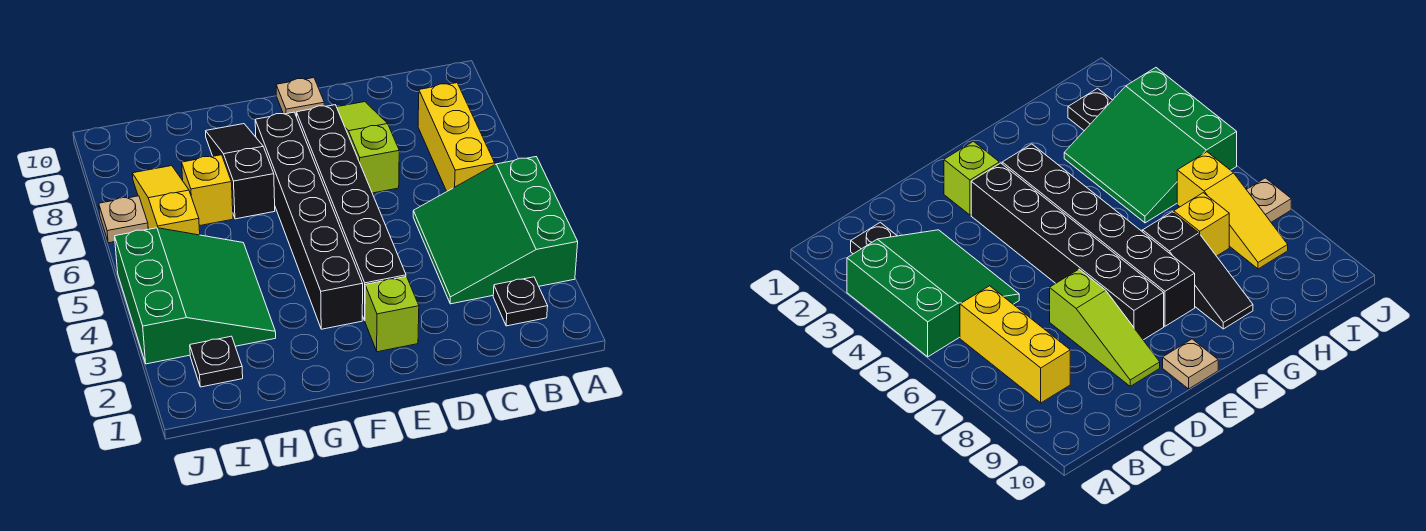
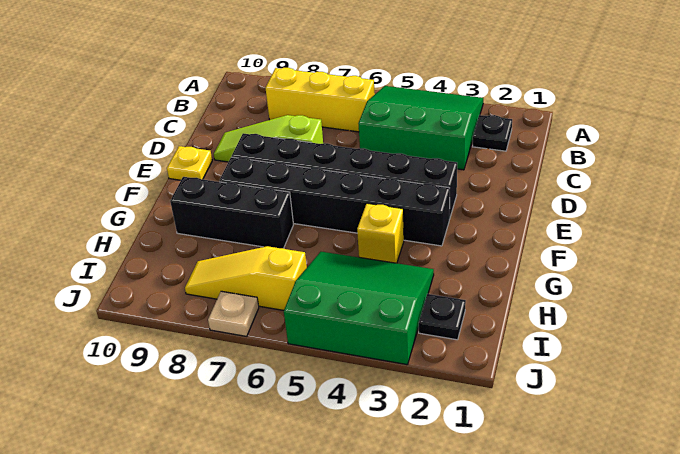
green slope A3:C5 level 1 top A -> green slope A3:C5 level 1 top C
lime brick E2 level 1 -> none
tan plate E10 level 1 -> yellow plate E10 level 1
black slope G7:G9 level 1 top 7 -> black brick G7:G9 level 1
yellow brick H7 level 1 -> yellow brick G4 level 1

